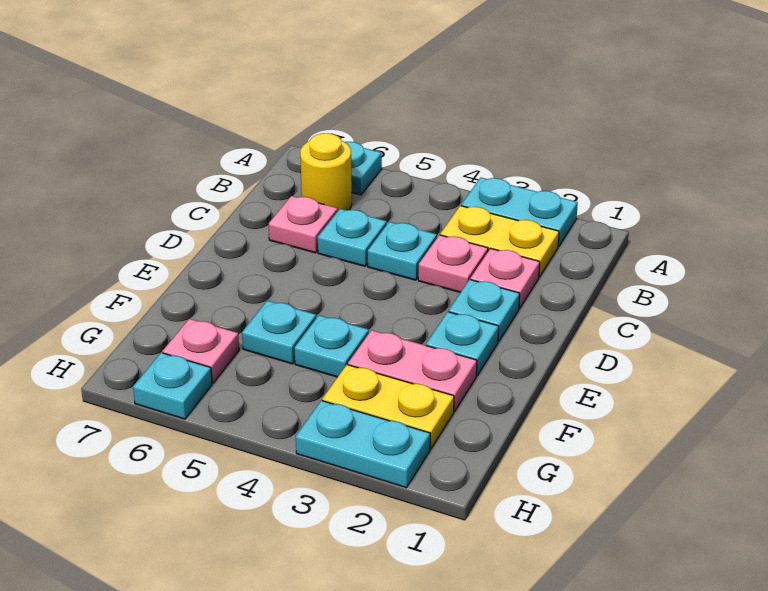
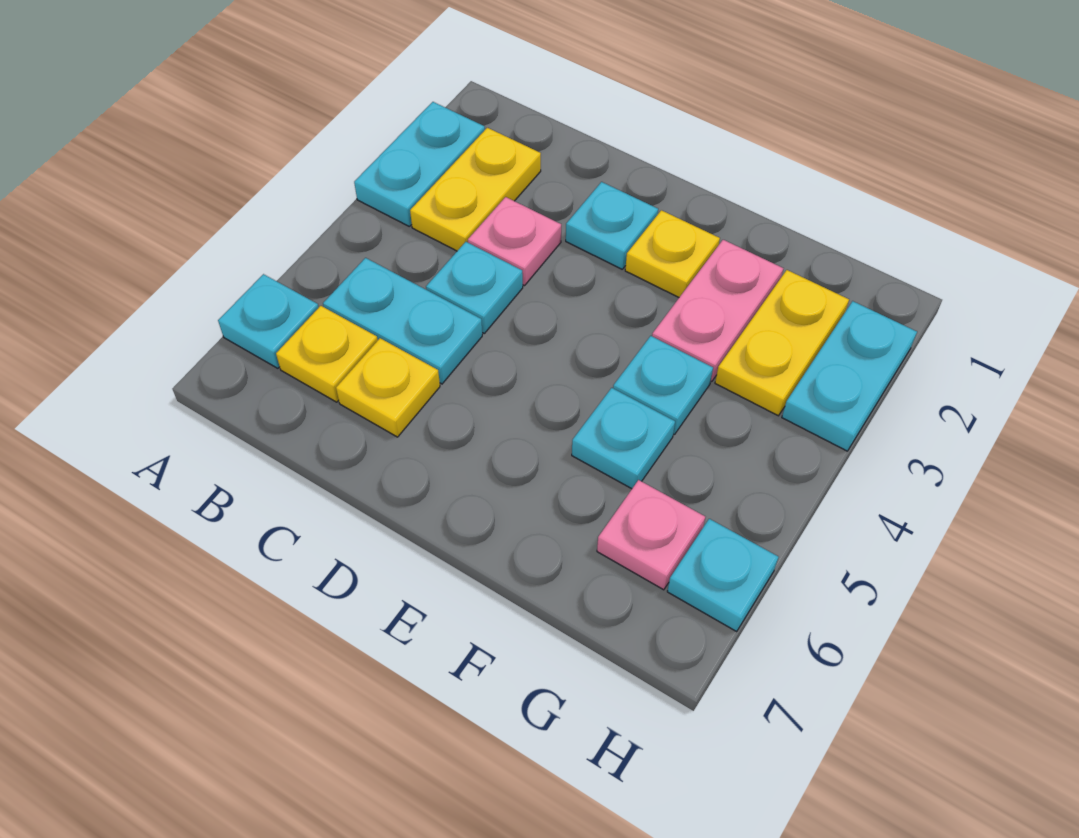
yellow round brick B6 level 1 -> yellow plate B6 level 1
pink plate C2 level 1 -> none
cyan plate C5 level 1 -> cyan plate B5:C5 level 1
pink plate C6 level 1 -> yellow plate C6 level 1
cyan plate E2 level 1 -> yellow plate E2 level 1

